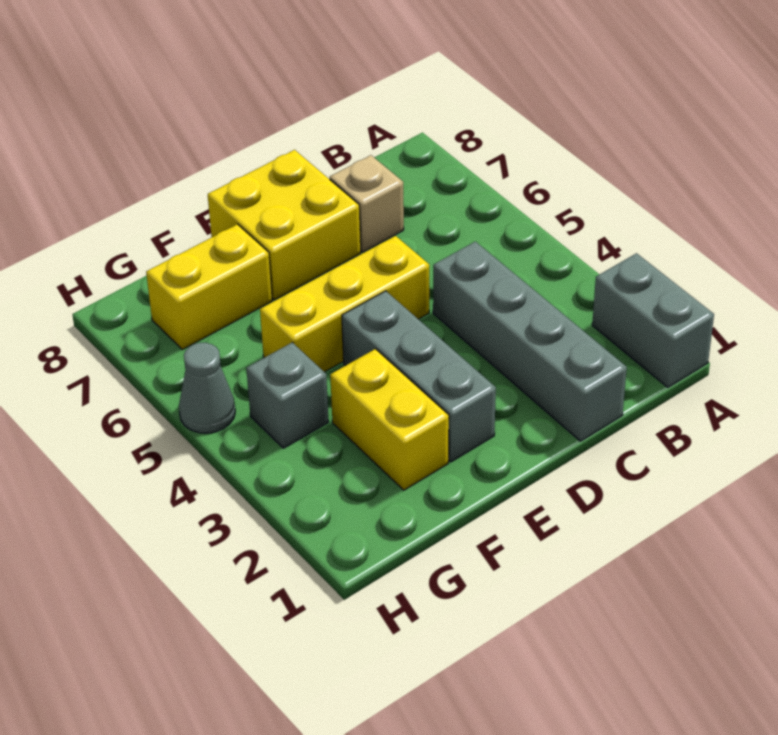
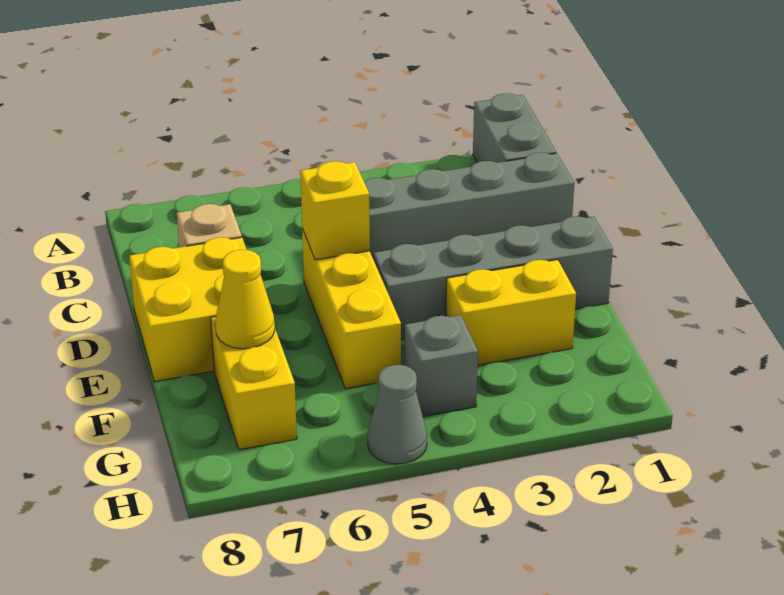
grey brick A1:A2 level 1 -> grey brick A1:B1 level 1
none -> yellow brick D5 level 2
grey brick E2:E4 level 1 -> grey brick E1:E4 level 1
none -> yellow cone F7 level 2

